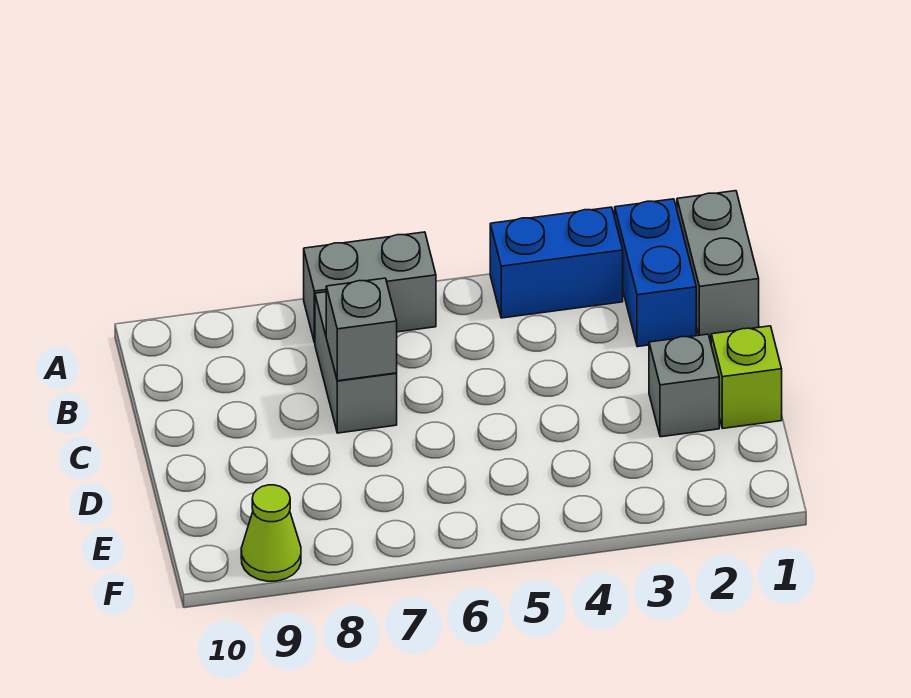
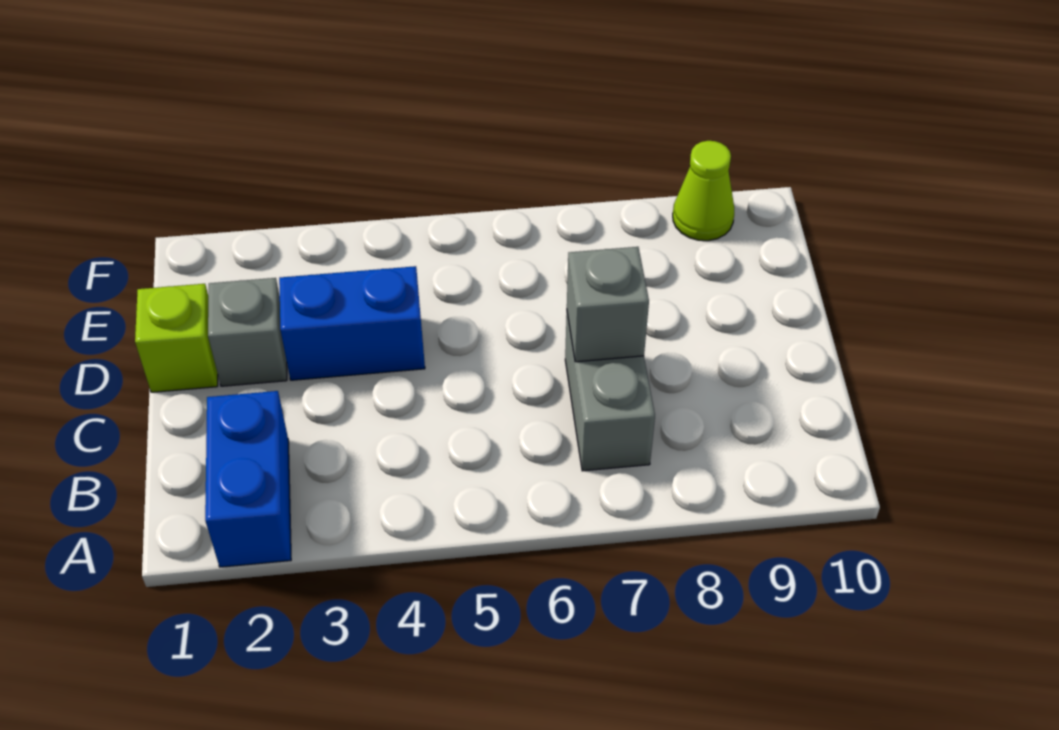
grey brick A1:B1 level 1 -> none
blue brick A3:A4 level 1 -> blue brick D3:D4 level 1
grey brick A6:A7 level 1 -> none

